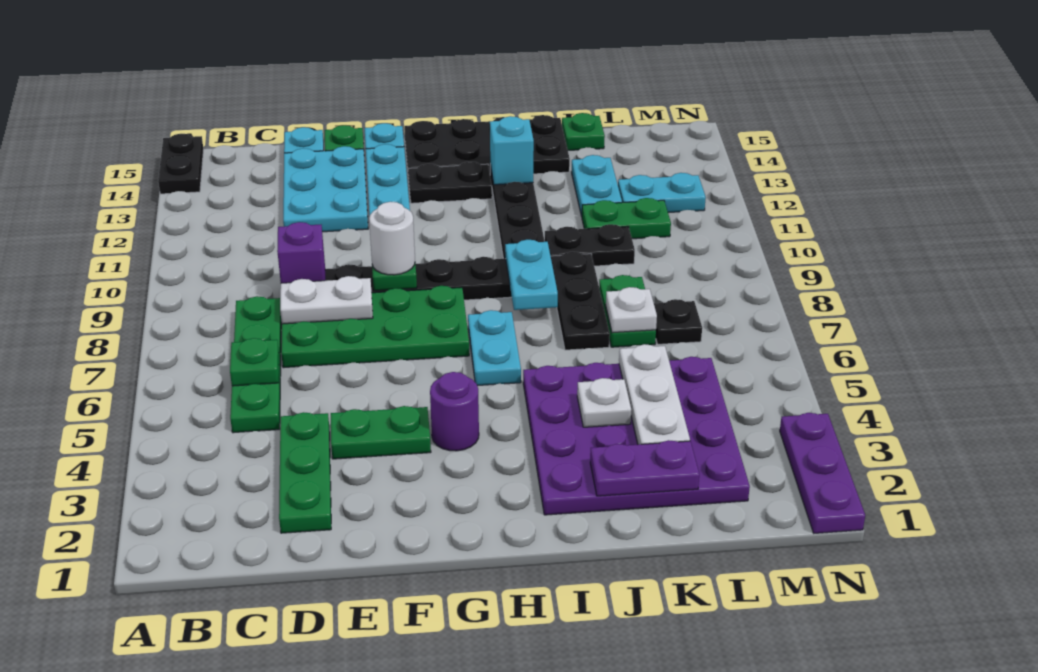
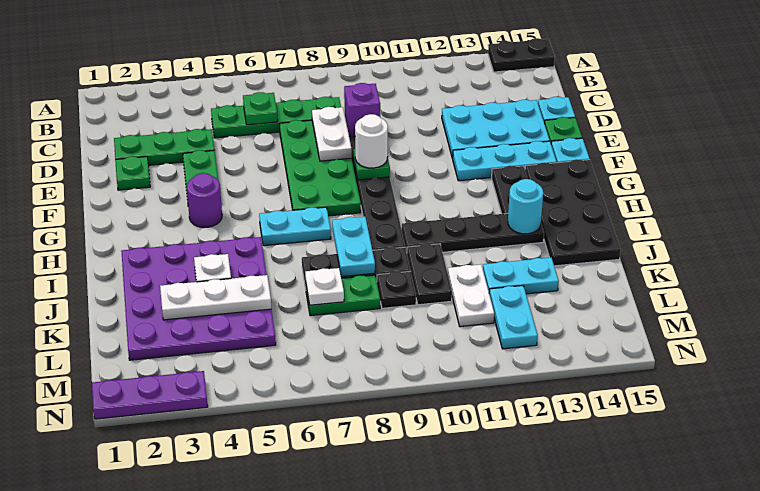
cyan plate I8:I9 level 2 -> cyan plate I8:J8 level 2
cyan brick I13 level 2 -> cyan round brick I13 level 2
purple plate J2:K2 level 2 -> none
green plate K11:L11 level 1 -> white plate K11:L11 level 1
green plate K15 level 1 -> green plate E2 level 1
black plate L7 level 1 -> black plate K9 level 1

